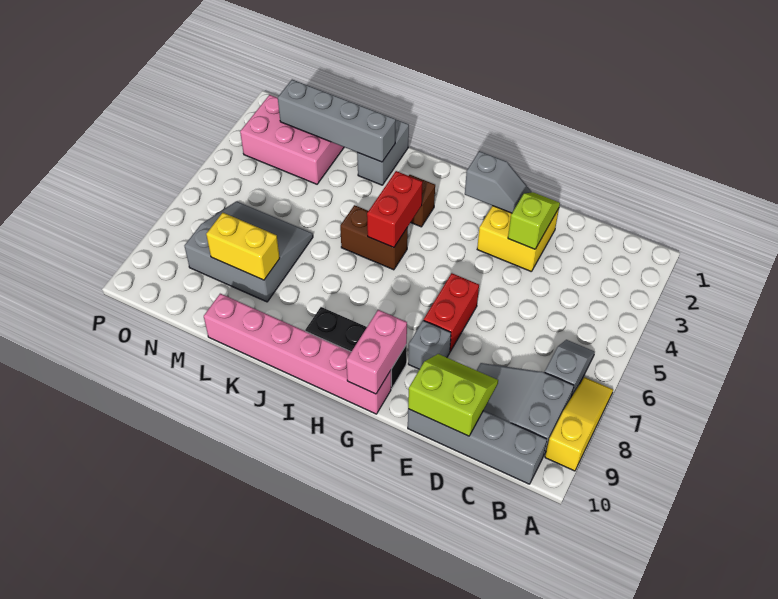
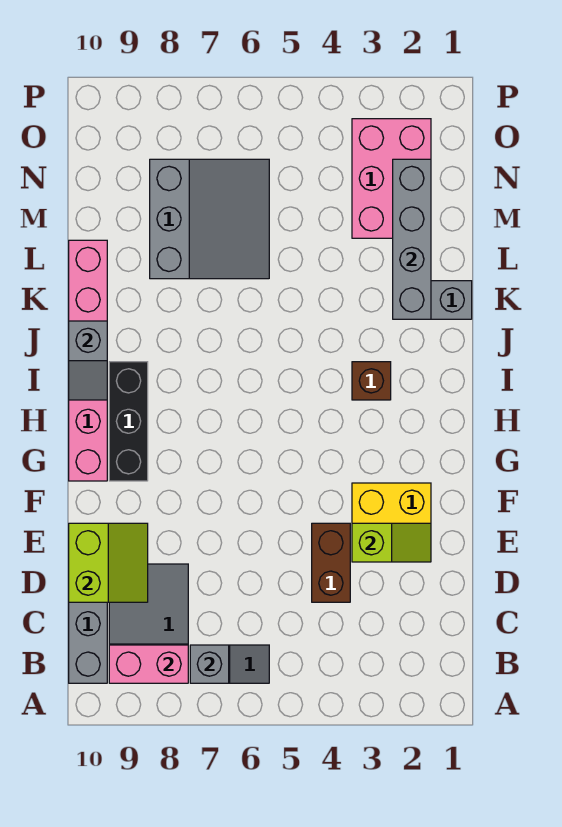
yellow slope A7:A9 level 1 top 9 -> none
grey slope F2:G2 level 2 top G -> grey slope I10:J10 level 2 top J
red brick F6:F7 level 1 -> none
grey brick F8 level 1 -> grey brick B7 level 2
pink brick G9:G10 level 2 -> pink brick B8:B9 level 2
red brick I4:I5 level 2 -> none
brown brick I5:J5 level 1 -> brown brick D4:E4 level 1
yellow brick L8:M8 level 2 -> none

